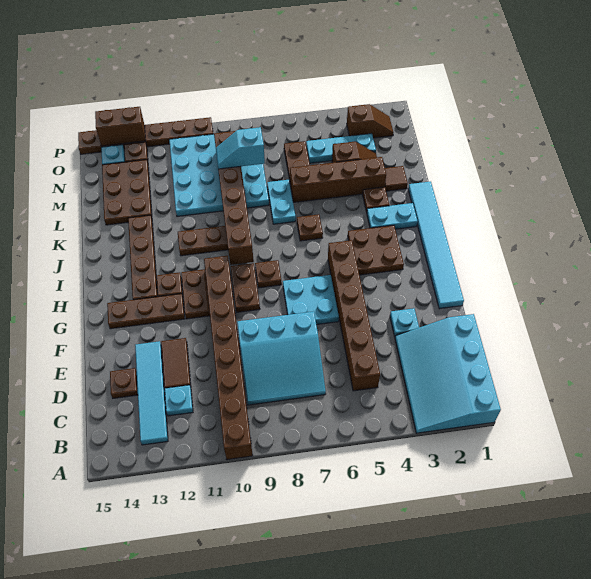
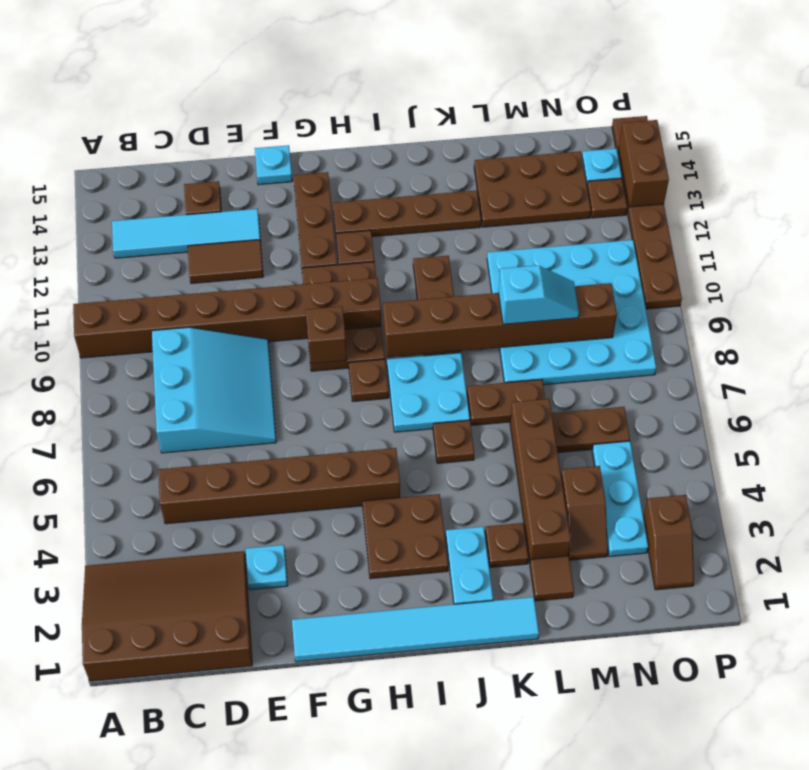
cyan slope A1:D3 level 1 top 1 -> brown slope A1:D3 level 1 top 1
cyan slope C7:E9 level 1 top E -> cyan slope C7:E9 level 1 top C
cyan plate C12 level 1 -> cyan plate F15 level 1
cyan plate F6:G7 level 1 -> cyan plate I7:J8 level 1
none -> brown brick G9 level 2
cyan plate K7:L7 level 1 -> brown plate K7:L7 level 1
cyan slope M8:M9 level 3 top 8 -> cyan slope L9:M9 level 3 top L

